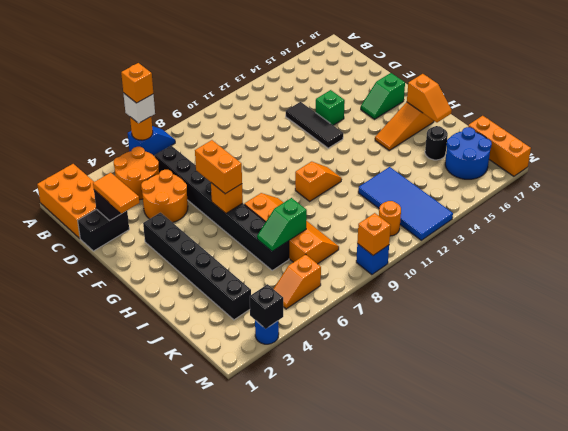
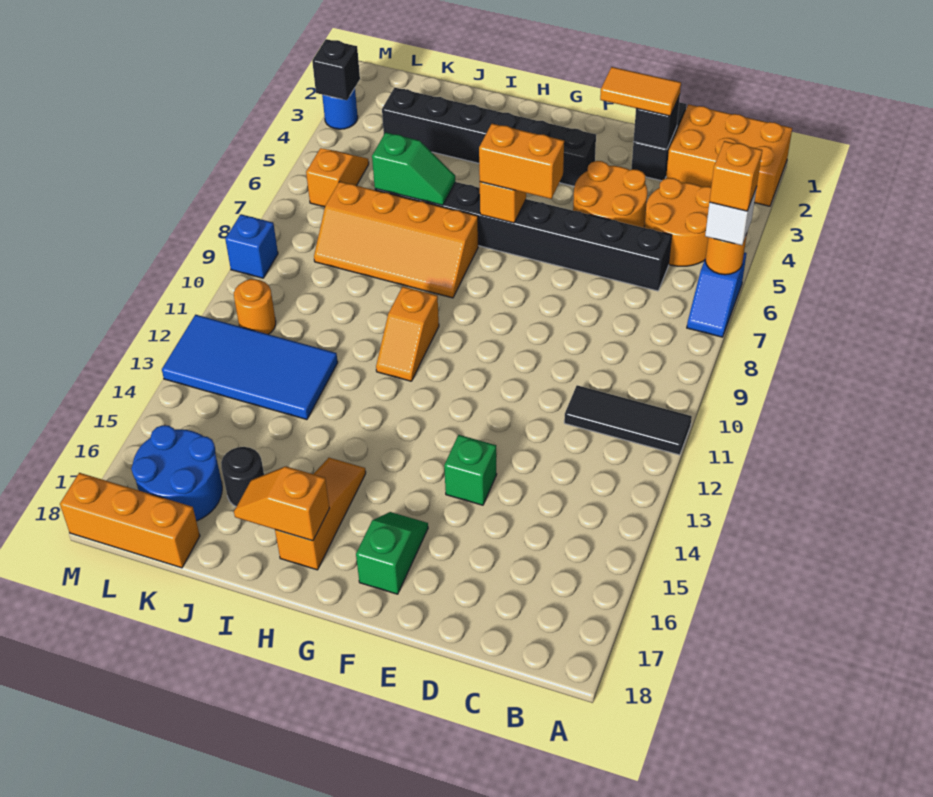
black tile D13:F13 level 1 -> black tile A11:C11 level 1
green slope J6:J7 level 2 top 7 -> green slope I6:J6 level 2 top J
orange brick M9 level 2 -> none

